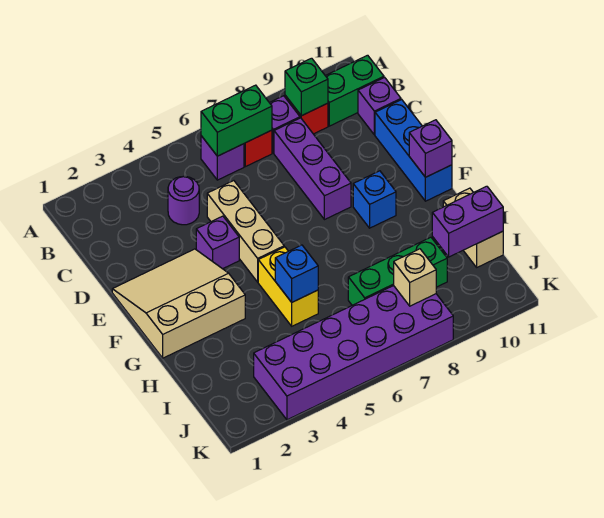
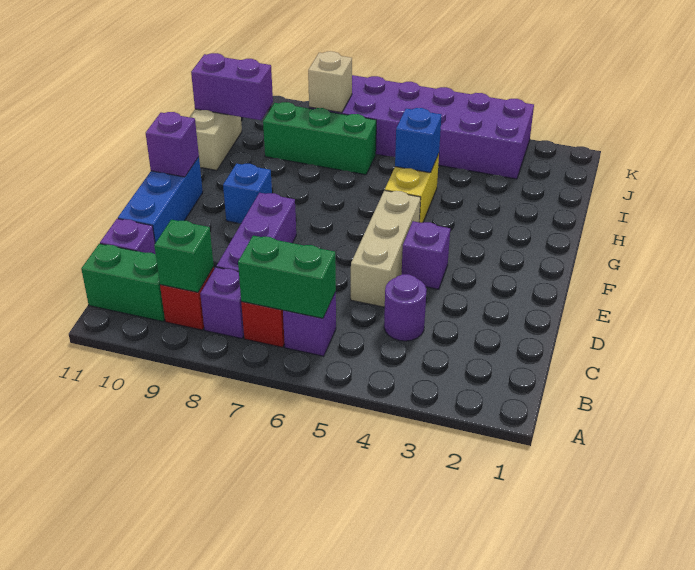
tan slope E1:G3 level 1 top G -> none

